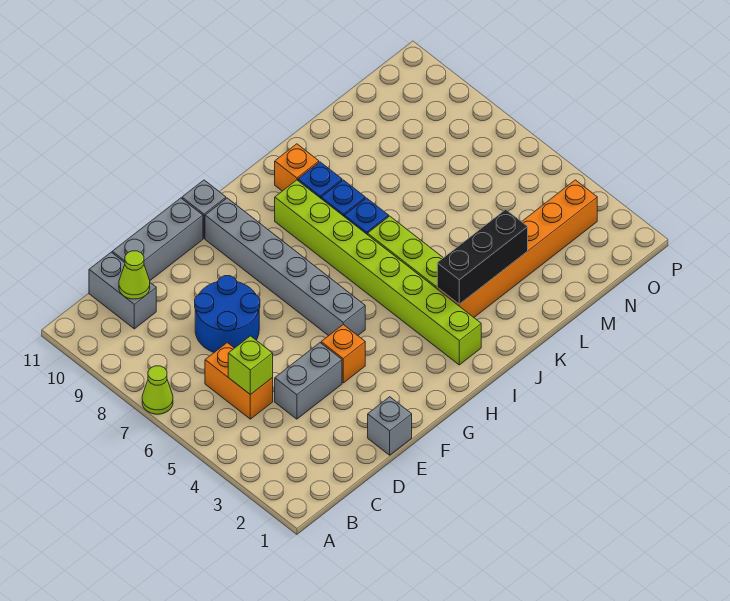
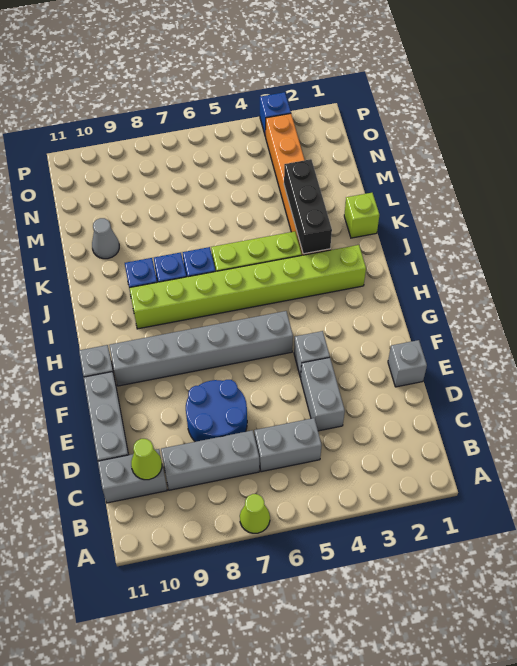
orange brick C5:C6 level 1 -> grey brick C5:C6 level 1
lime brick C5 level 2 -> lime brick K1 level 1
none -> grey brick C7:C9 level 1
orange brick F4 level 1 -> grey brick F4 level 1
orange brick J10 level 1 -> none
none -> grey cone L10 level 1
none -> blue brick P3 level 1

